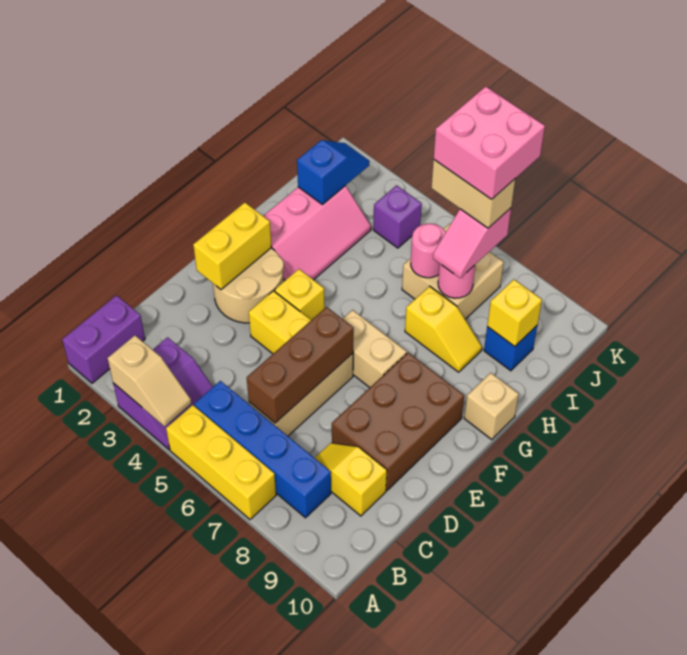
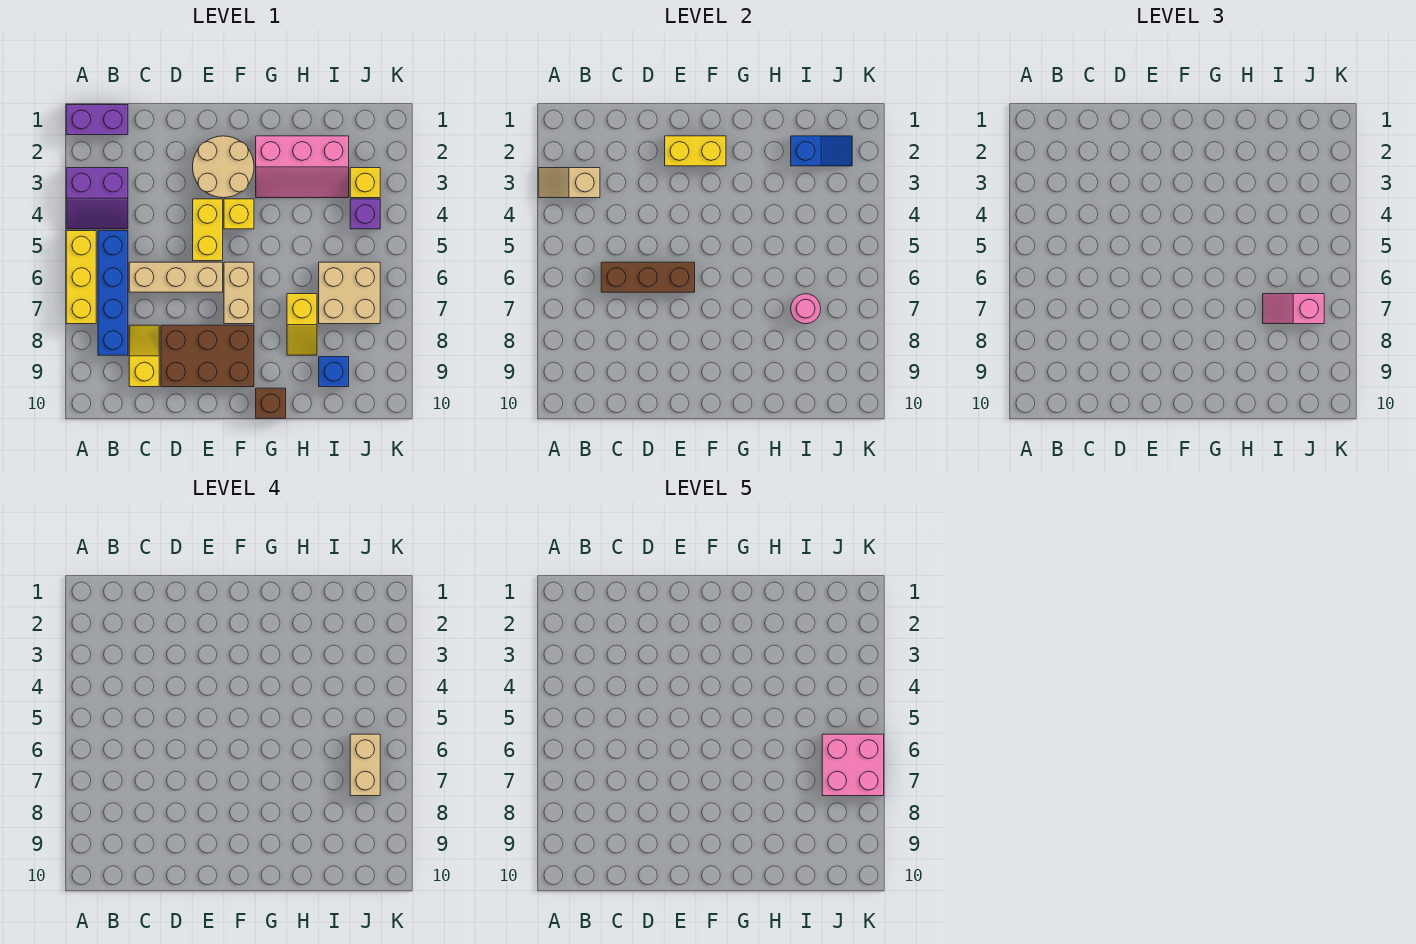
tan slope A3:A4 level 2 top 3 -> tan slope A3:B3 level 2 top B
tan brick G10 level 1 -> brown brick G10 level 1
pink round brick I6 level 2 -> none
yellow brick I9 level 2 -> yellow brick J3 level 1

